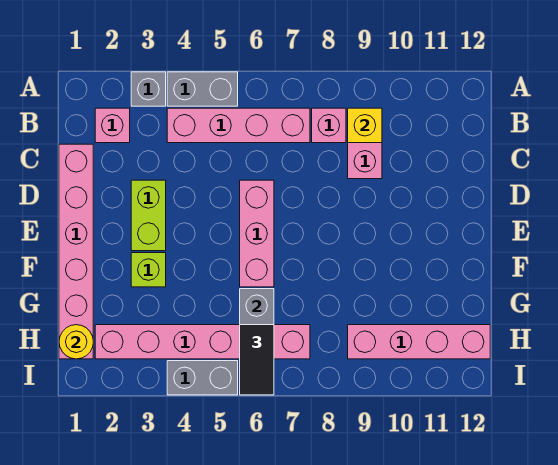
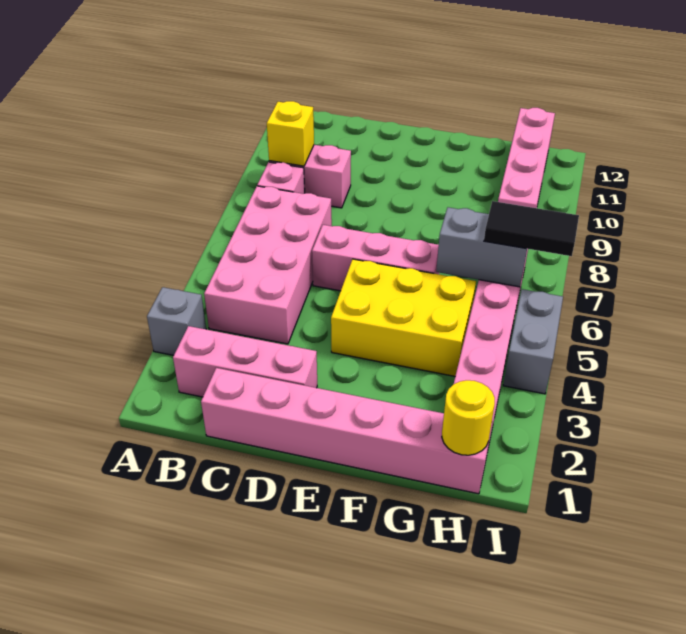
grey brick A4:A5 level 1 -> none
pink brick B2 level 1 -> pink brick B2:D2 level 1
pink brick B4:B7 level 1 -> pink brick B4:C7 level 1
lime brick D3:E3 level 1 -> none
none -> yellow brick E4:G5 level 1
lime brick F3 level 1 -> none

